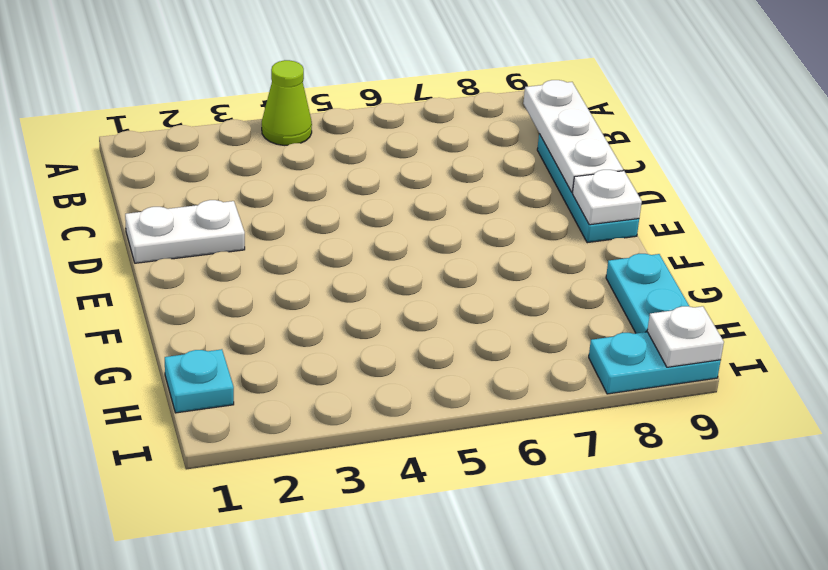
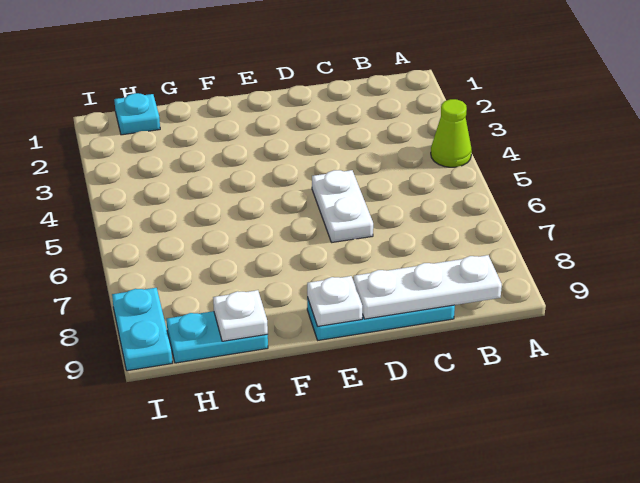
white plate D1:D2 level 1 -> white plate D5:D6 level 1
white plate I9 level 2 -> white plate G9 level 2

